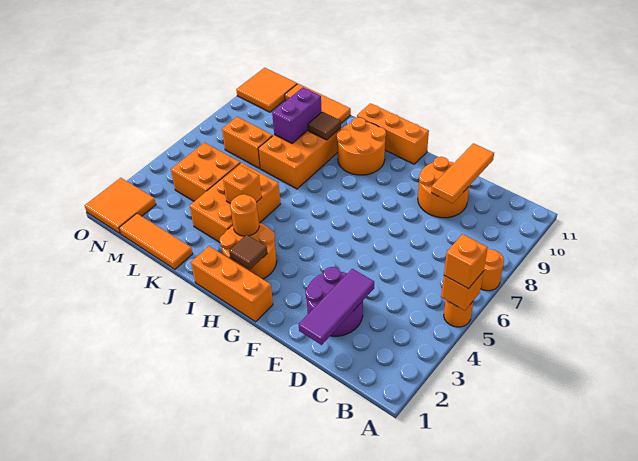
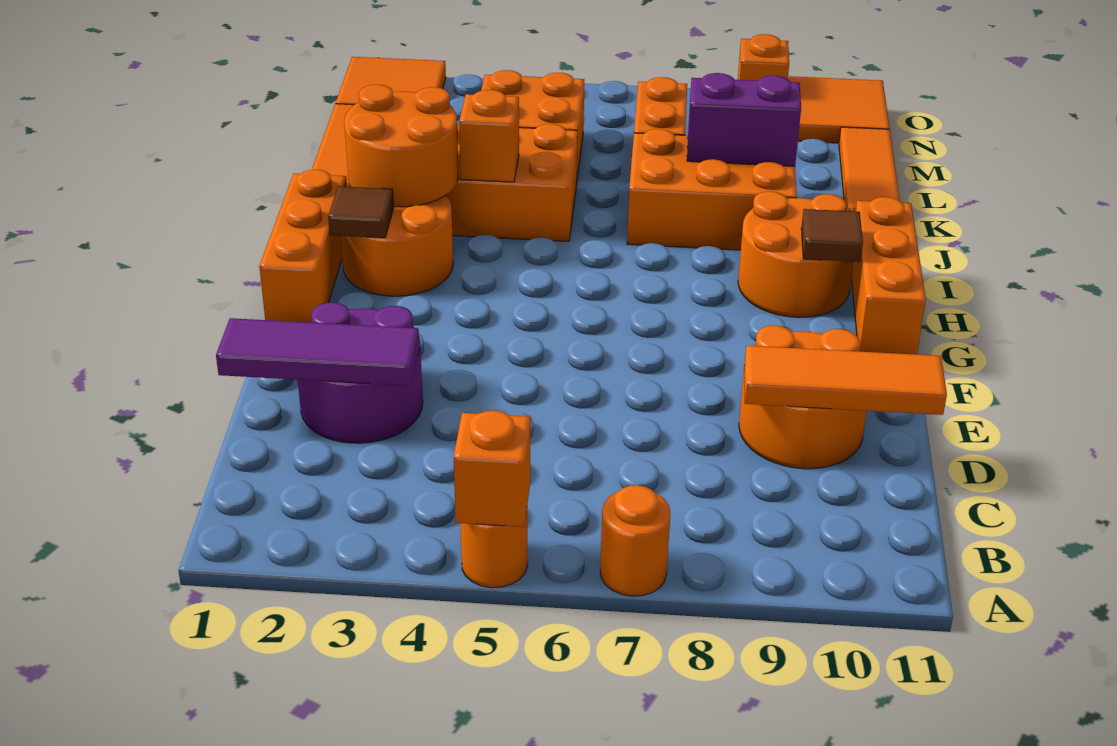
orange brick A5 level 3 -> orange brick O9 level 1
orange round brick I3 level 2 -> orange round brick I2:J3 level 2
brown tile J9 level 2 -> brown tile H10 level 2

